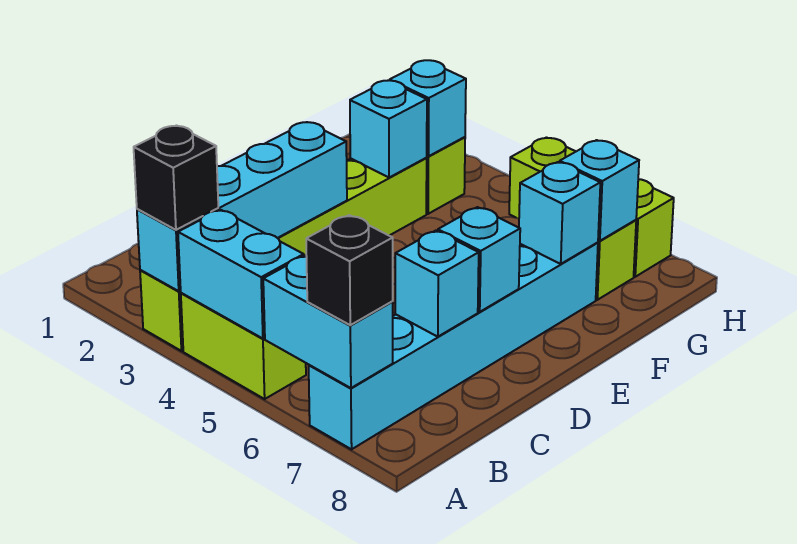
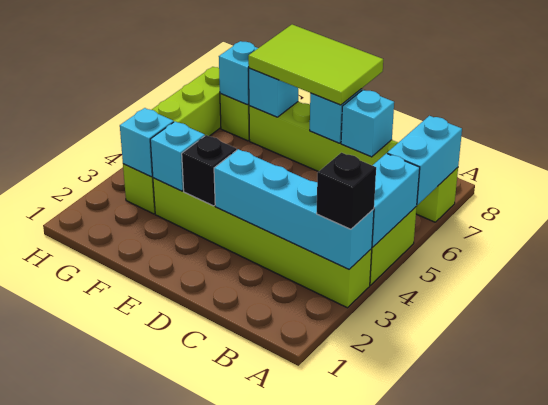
cyan brick A7:F7 level 1 -> lime brick A7:F7 level 1
black brick A7 level 3 -> black brick E3 level 2
none -> lime tile D7:F8 level 3

